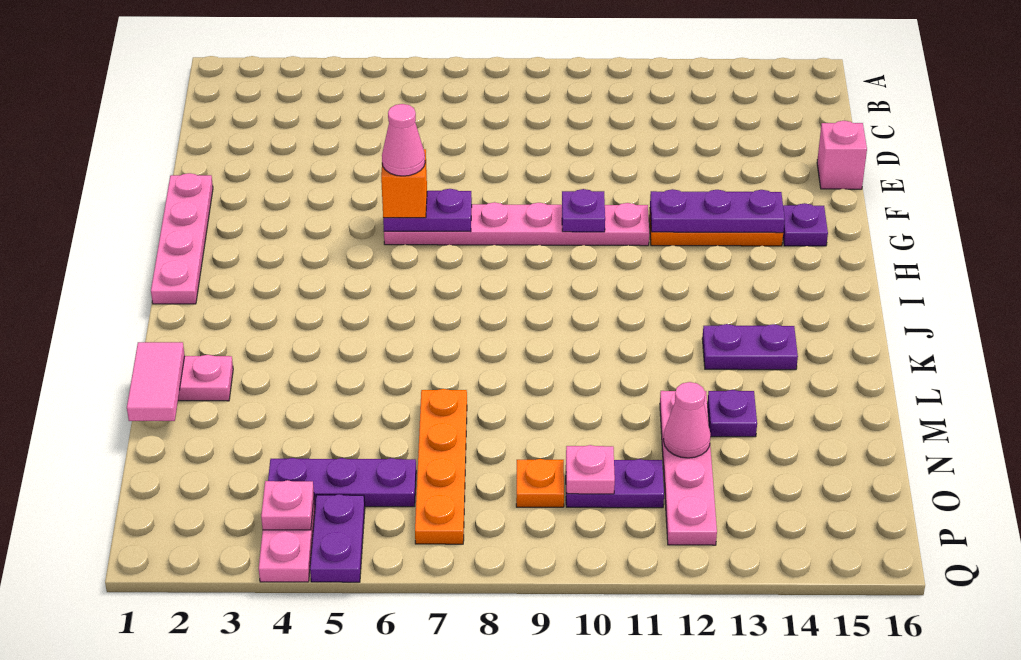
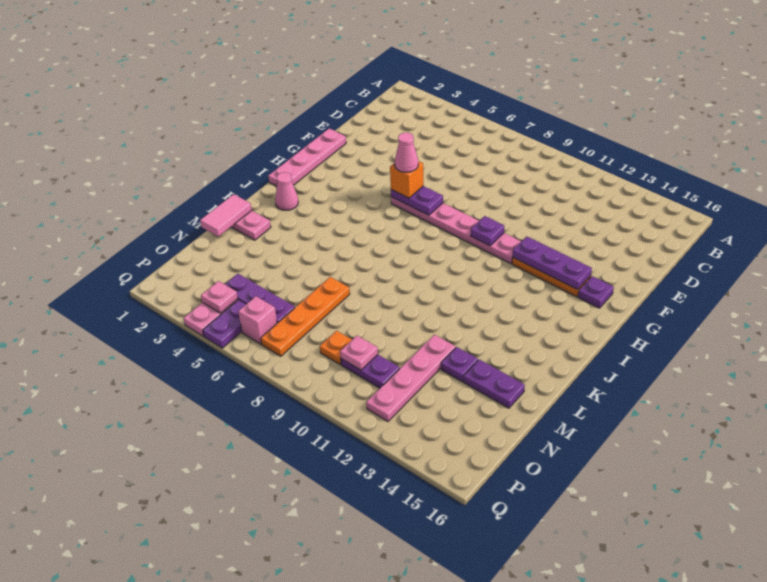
pink brick E16 level 1 -> pink brick P6 level 1
purple plate K13:K14 level 1 -> purple plate M14:M15 level 1
pink cone N12 level 2 -> pink cone J2 level 1

